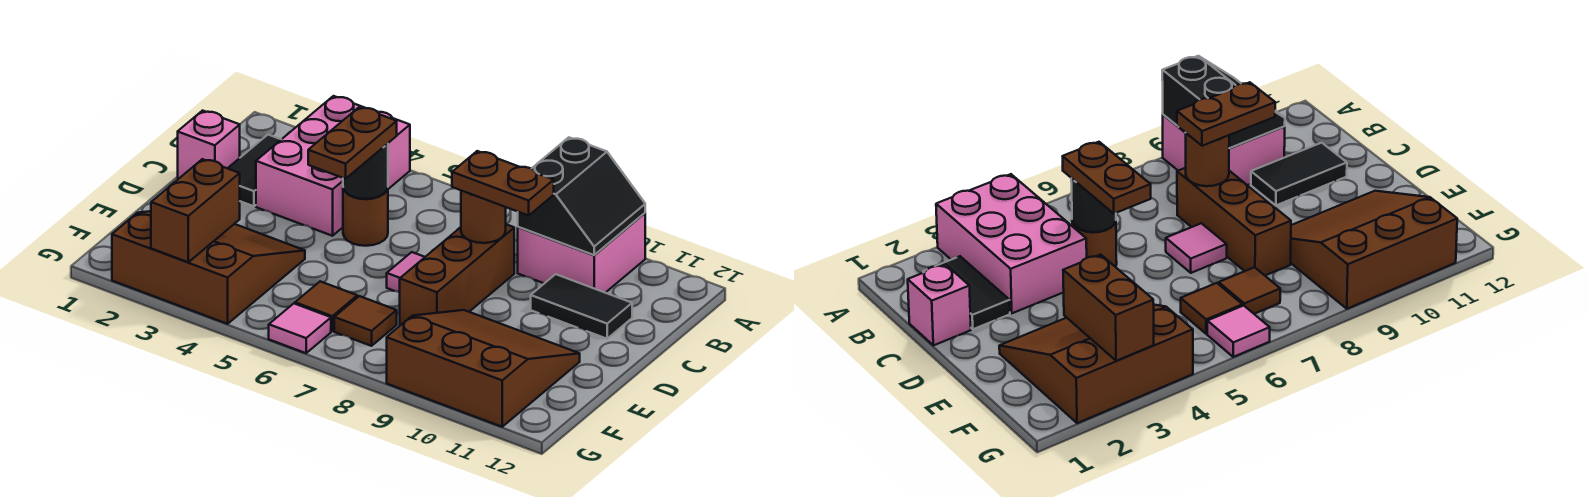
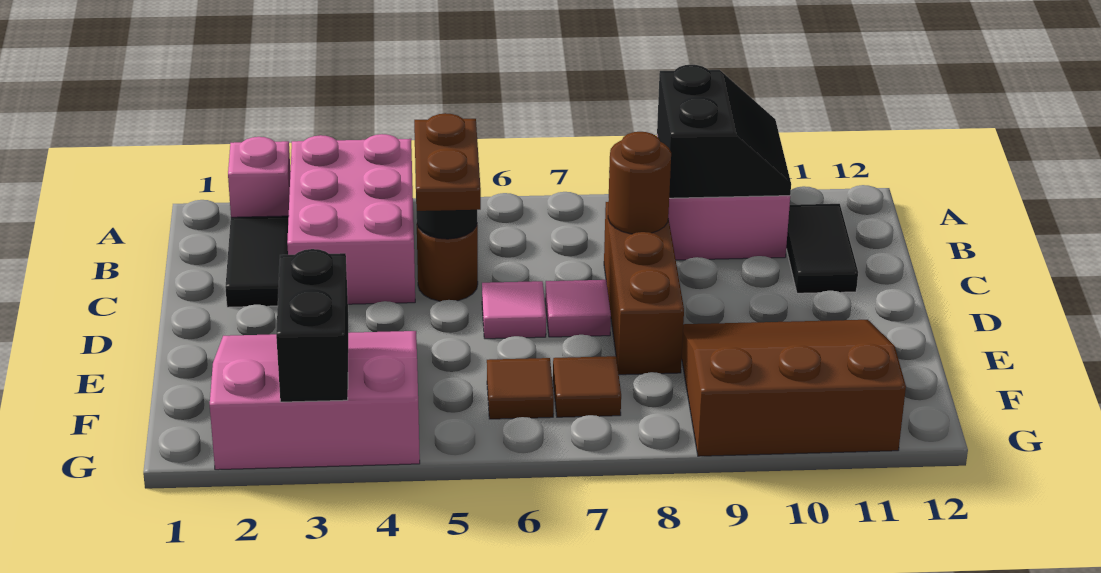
pink brick C1 level 1 -> pink brick A2 level 1
brown plate C8:C9 level 3 -> none
black tile C10:C11 level 1 -> black tile B11:C11 level 1
brown slope E2:G4 level 1 top G -> pink slope E2:G4 level 1 top G
brown brick F3:G3 level 2 -> black brick F3:G3 level 2
pink tile G6 level 1 -> pink tile D6 level 1

